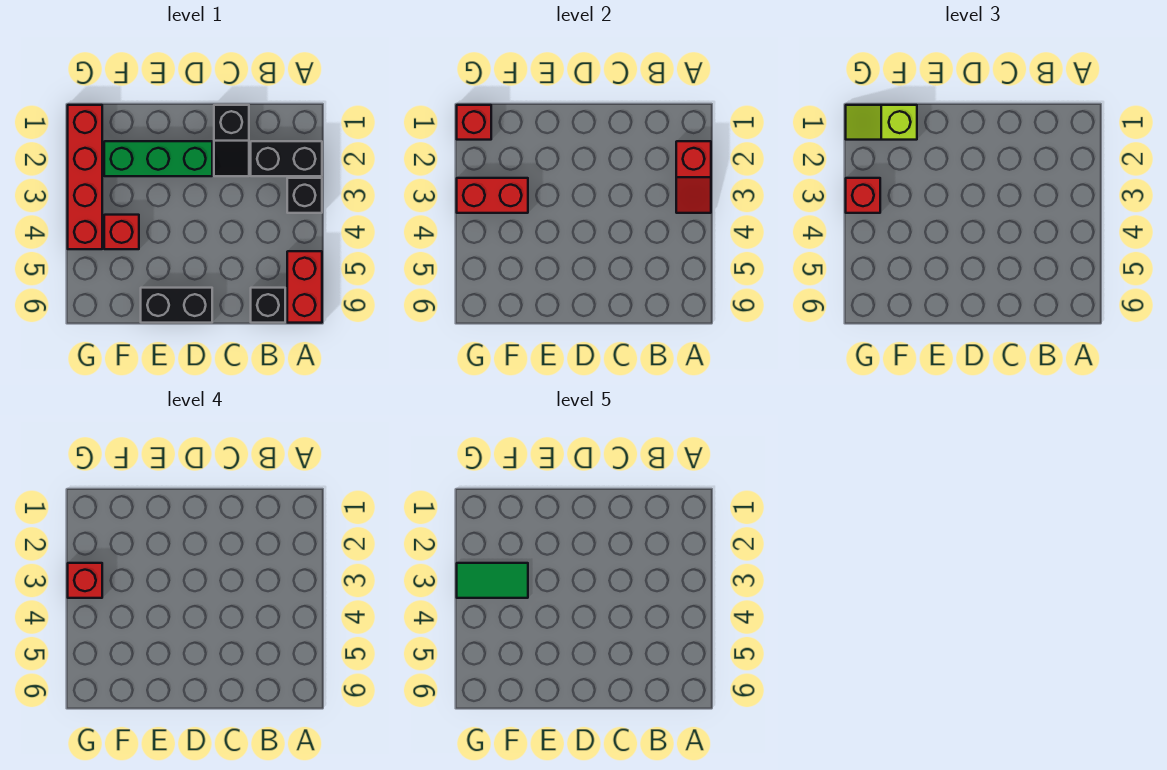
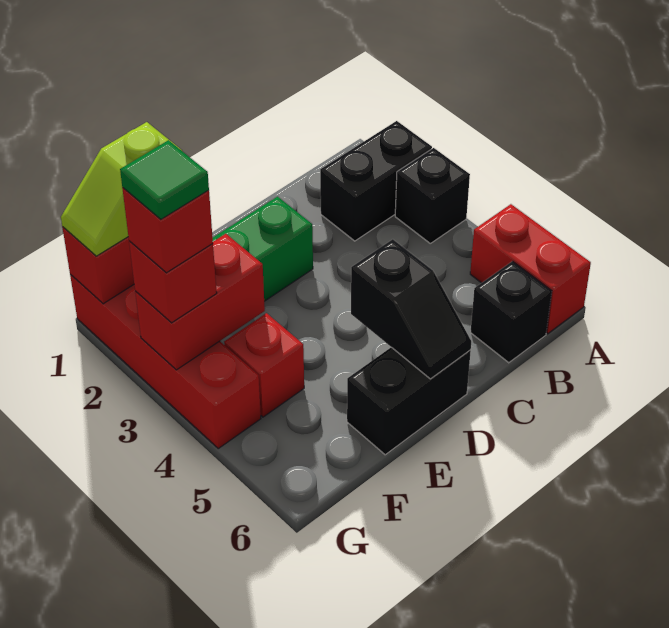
red slope A2:A3 level 2 top 2 -> none
black slope C1:C2 level 1 top 1 -> black slope D5:D6 level 2 top 5
green tile F3:G3 level 5 -> green tile G3 level 5

